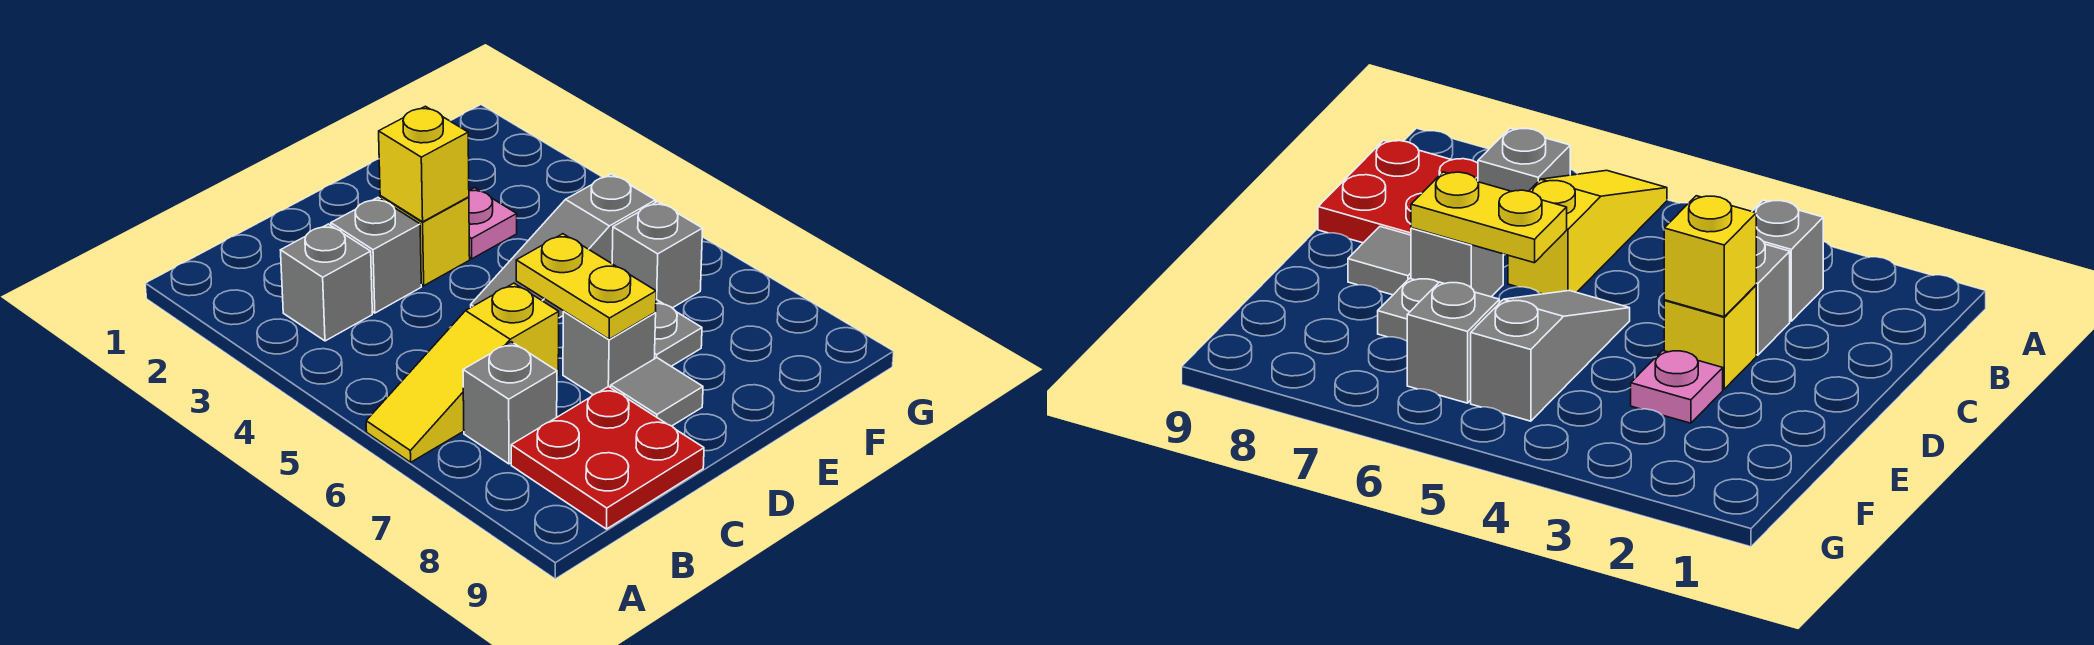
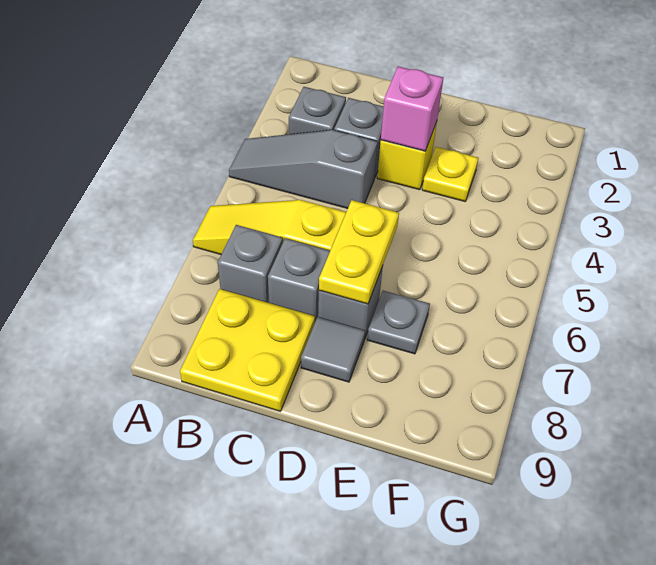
red plate B8:C9 level 1 -> yellow plate B8:C9 level 1
yellow brick D3 level 2 -> pink brick D3 level 2
grey slope D5:F5 level 1 top F -> grey slope A4:C4 level 1 top C
pink plate E3 level 1 -> yellow plate E3 level 1
grey brick F6 level 1 -> grey brick C7 level 1

